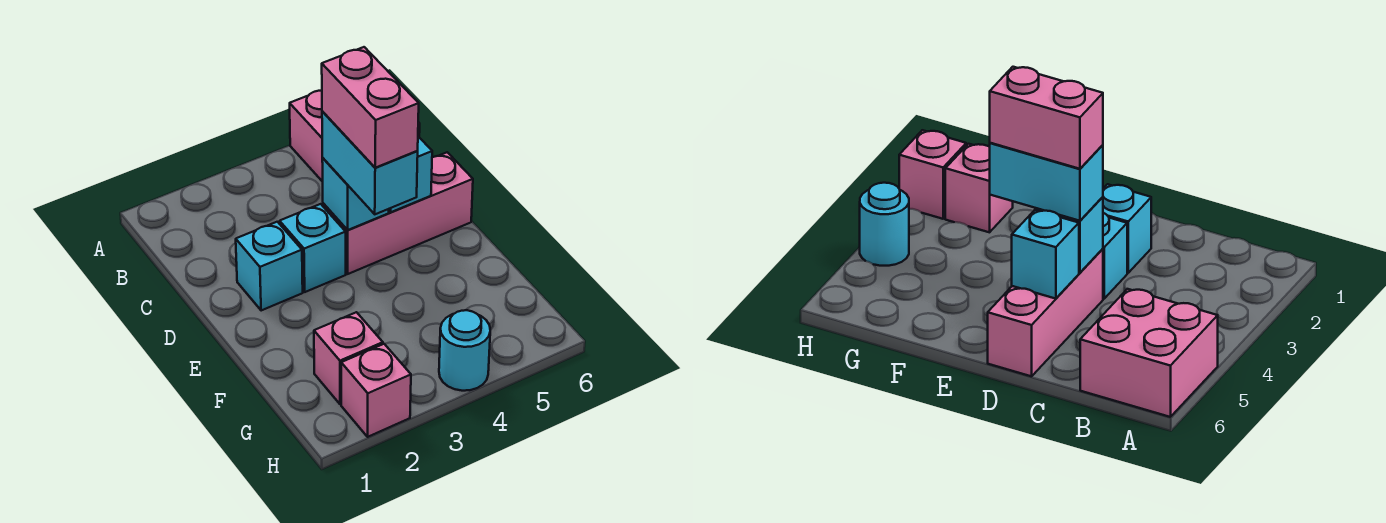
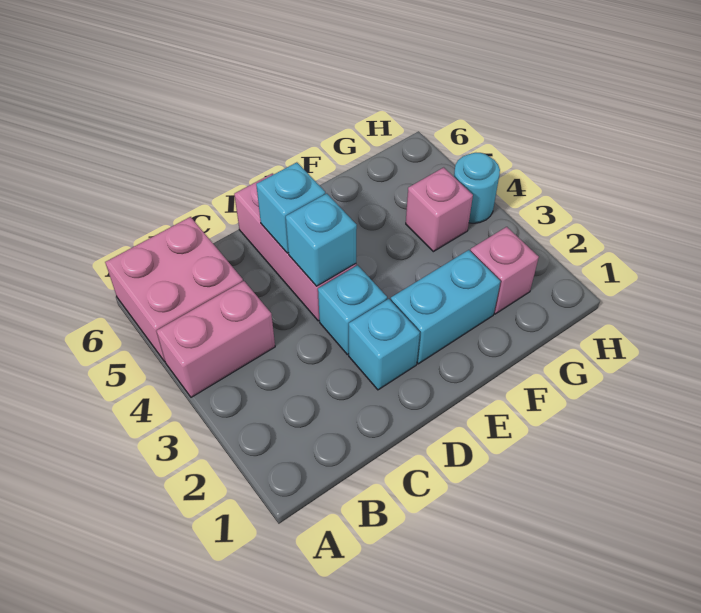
cyan brick D4:E4 level 3 -> cyan brick E2:F2 level 1
pink brick D4:E4 level 4 -> pink brick A4:B4 level 1
pink brick H2 level 1 -> pink brick G4 level 1

